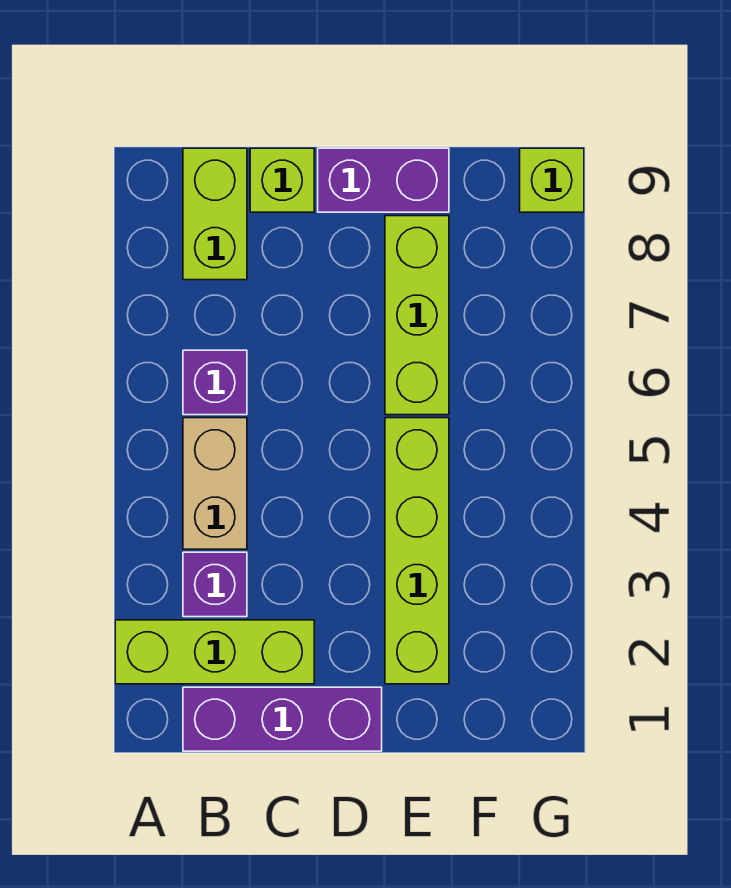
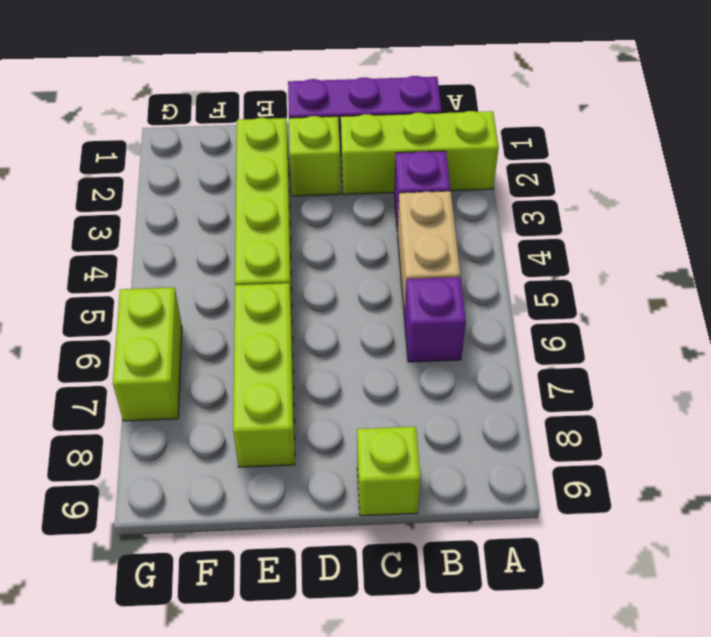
lime brick B8:B9 level 1 -> lime brick G6:G7 level 1
purple brick D9:E9 level 1 -> none
lime brick G9 level 1 -> lime brick D2 level 1

